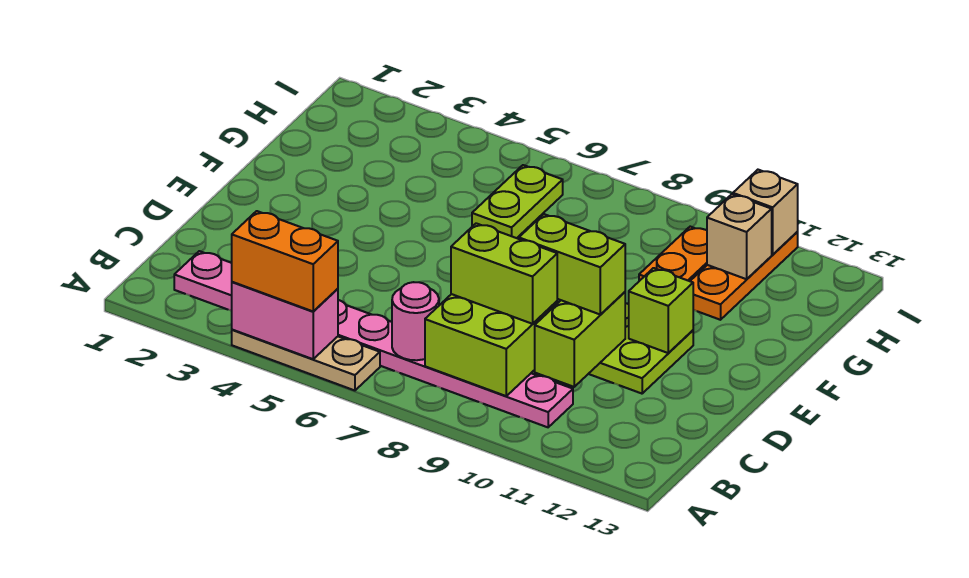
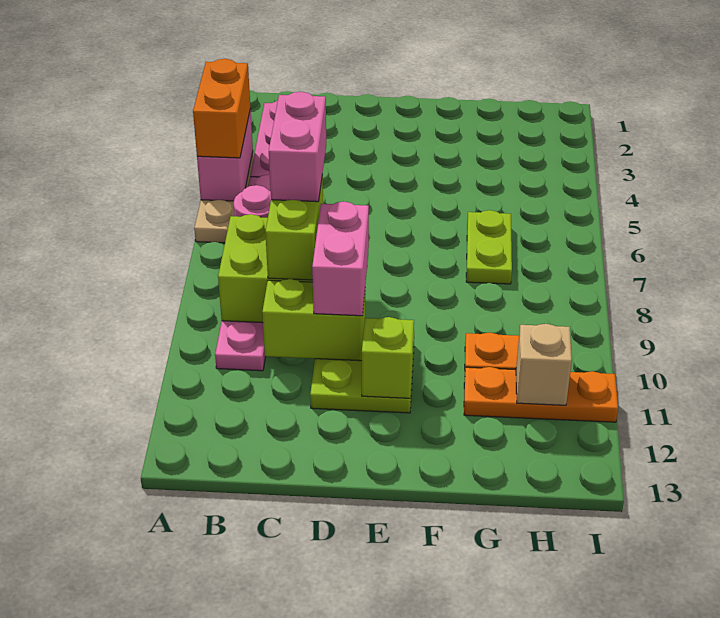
none -> pink brick C7:C8 level 4
lime brick D9:D10 level 3 -> pink brick D9:D10 level 3
lime plate G6:H6 level 1 -> lime plate G6:G7 level 1
tan brick I11 level 2 -> none

